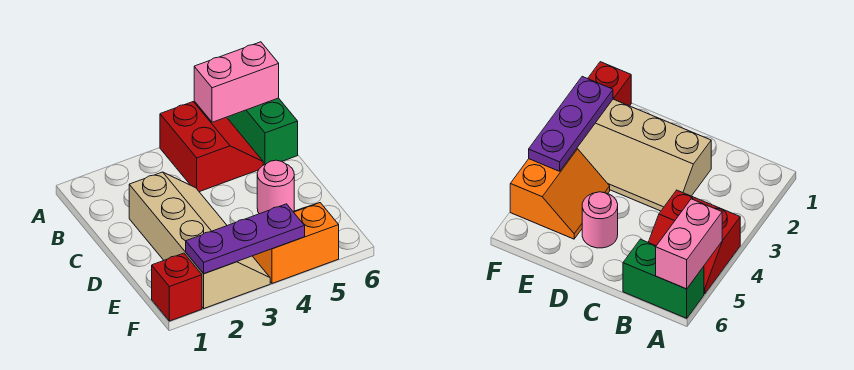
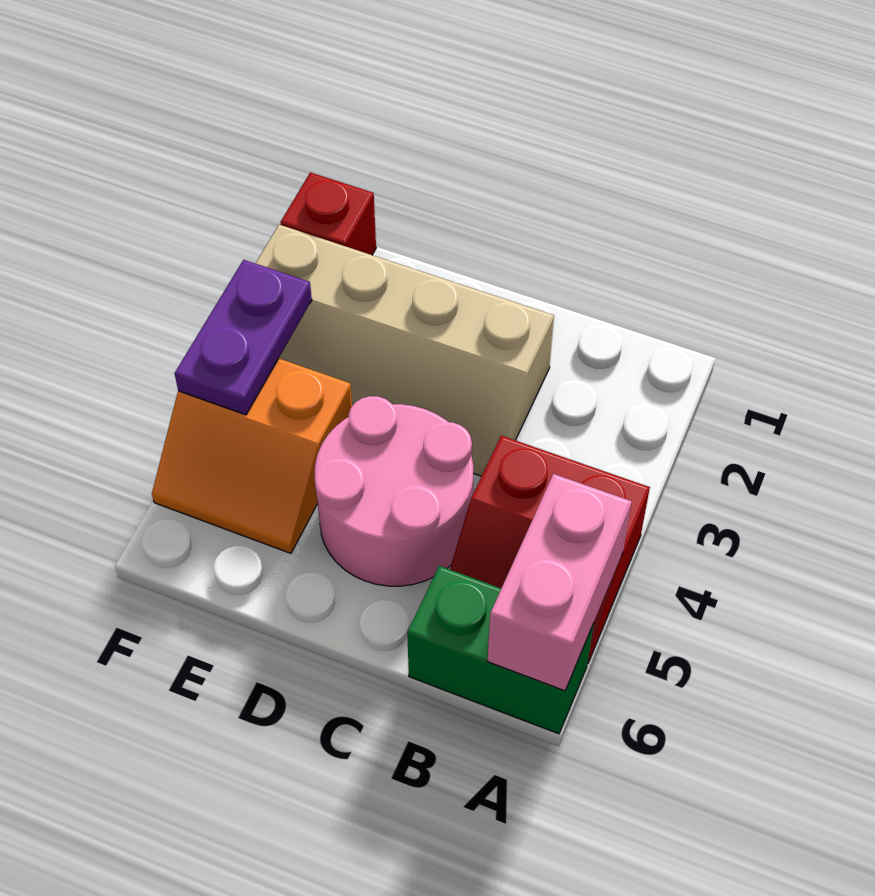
pink round brick D5 level 1 -> pink round brick C4:D5 level 1
orange slope E4:F5 level 1 top F -> orange slope E4:F5 level 1 top 4
purple plate F2:F4 level 2 -> purple plate F3:F4 level 2

